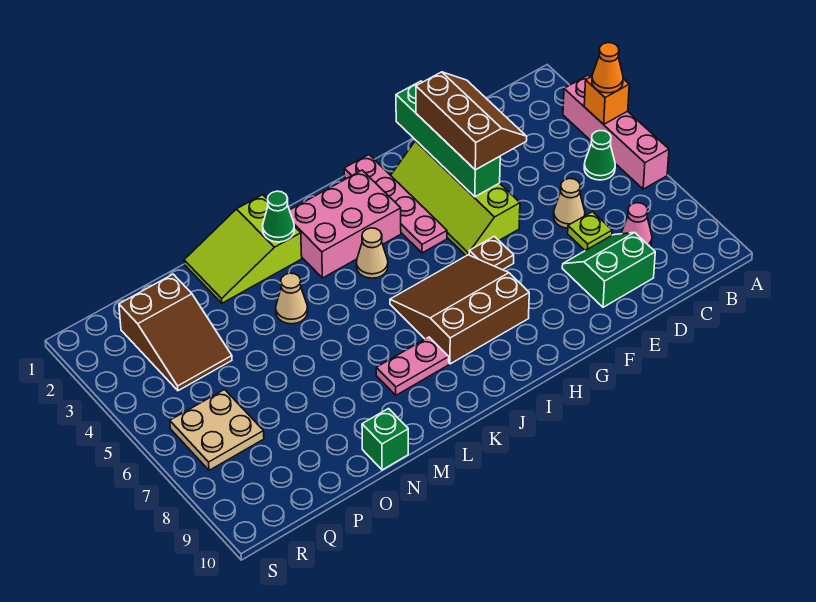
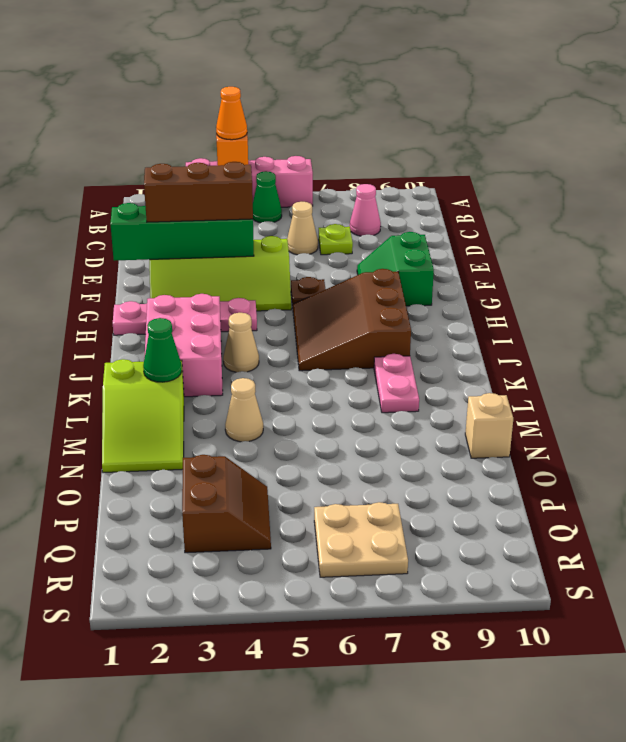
green slope D8:E9 level 1 top 9 -> green slope F8:G9 level 1 top 9
green brick N10 level 1 -> tan brick N10 level 1
brown slope P2:Q4 level 1 top 2 -> brown slope P3:Q4 level 1 top 3

